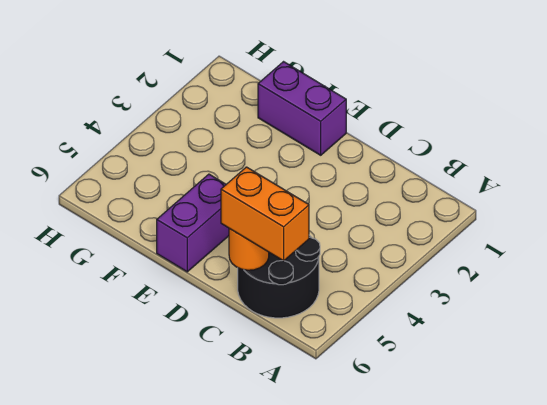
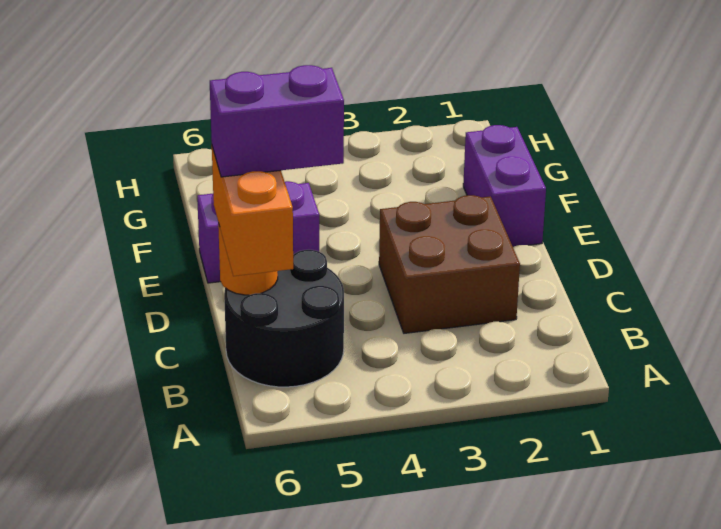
none -> brown brick C2:D3 level 1
none -> purple brick C5:C6 level 4

